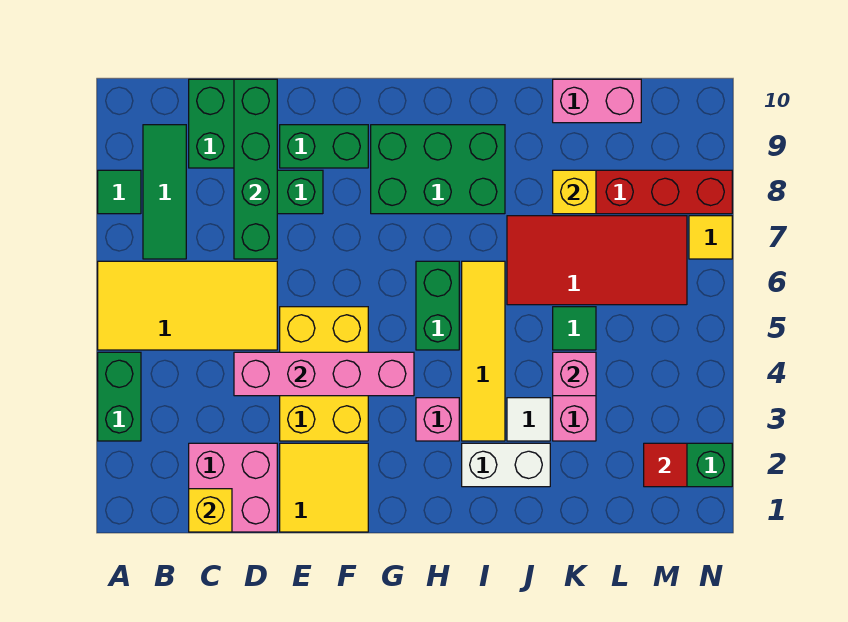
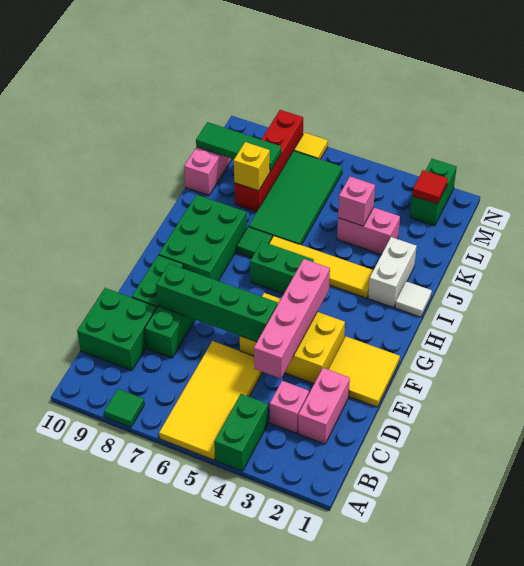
green brick A3:A4 level 1 -> green brick A4:B4 level 1
green tile B7:B9 level 1 -> green tile L8:L10 level 2
pink brick C1:D2 level 1 -> pink brick C2:D2 level 1
yellow brick C1 level 2 -> none
green brick D7:D10 level 2 -> green brick E5:E8 level 2
pink brick H3 level 1 -> pink brick C3 level 1
white tile J3 level 1 -> white tile I1 level 1
red tile J6:M7 level 1 -> green tile J6:M7 level 1
green tile K5 level 1 -> green tile I7 level 1

